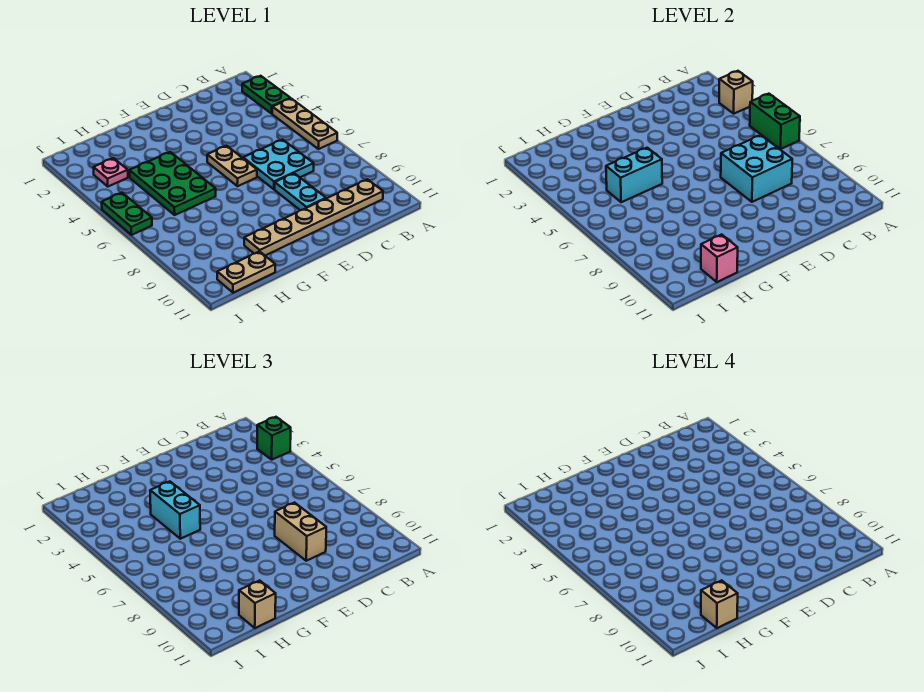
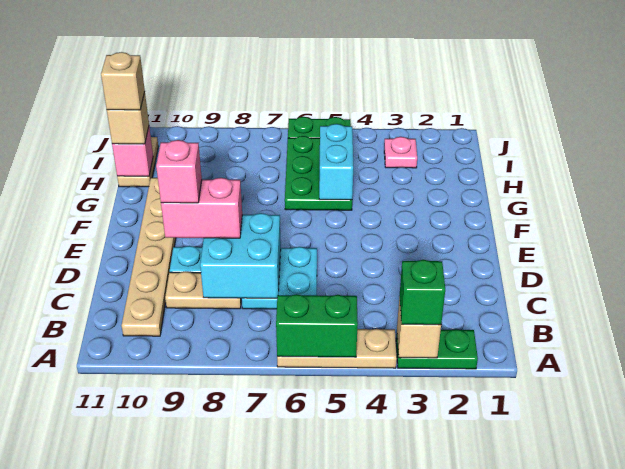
tan brick D8:D9 level 3 -> pink brick D8:D9 level 3
none -> pink brick D9 level 4
tan plate E5:E6 level 1 -> tan plate C8:C9 level 1
green plate G4:H6 level 1 -> green plate G5:I6 level 1
cyan brick G4:G5 level 3 -> none

